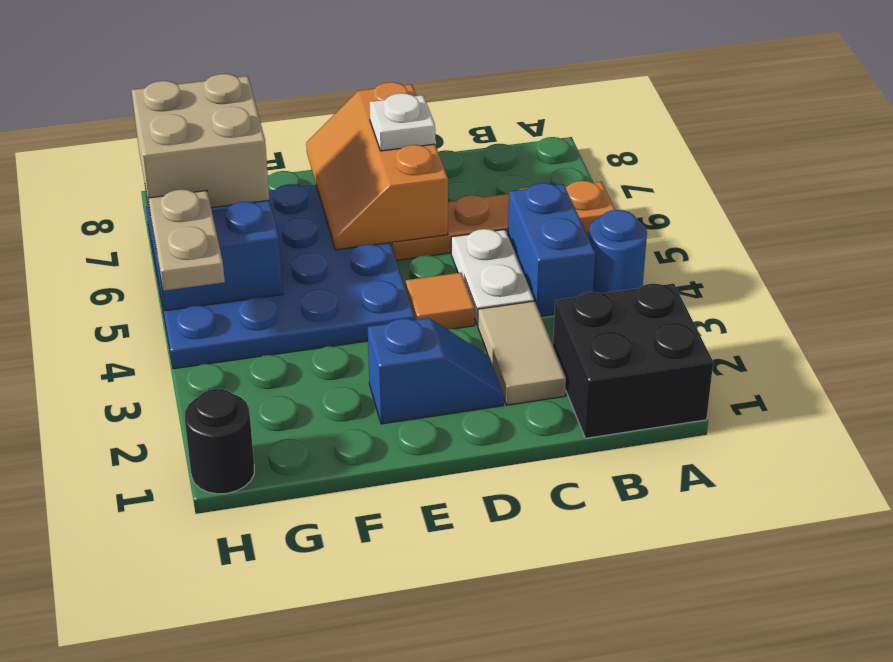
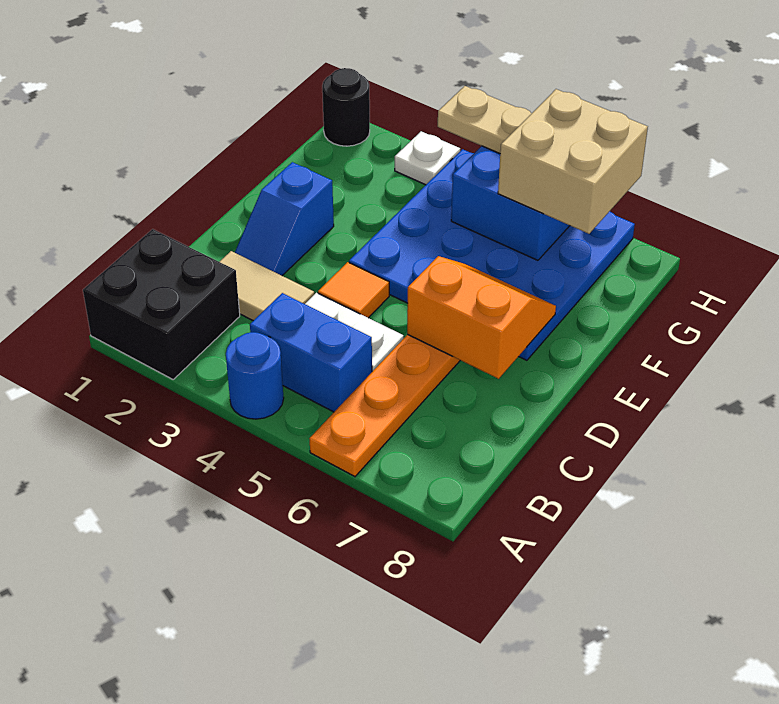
orange slope D6:E8 level 2 top D -> orange slope D6:E7 level 2 top D
white plate D7 level 3 -> white plate H3 level 1

